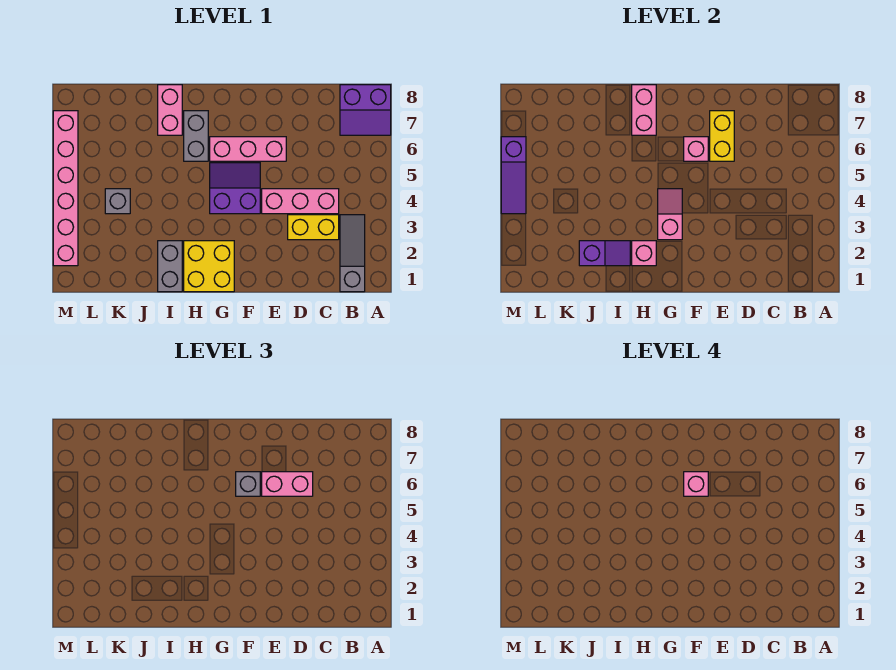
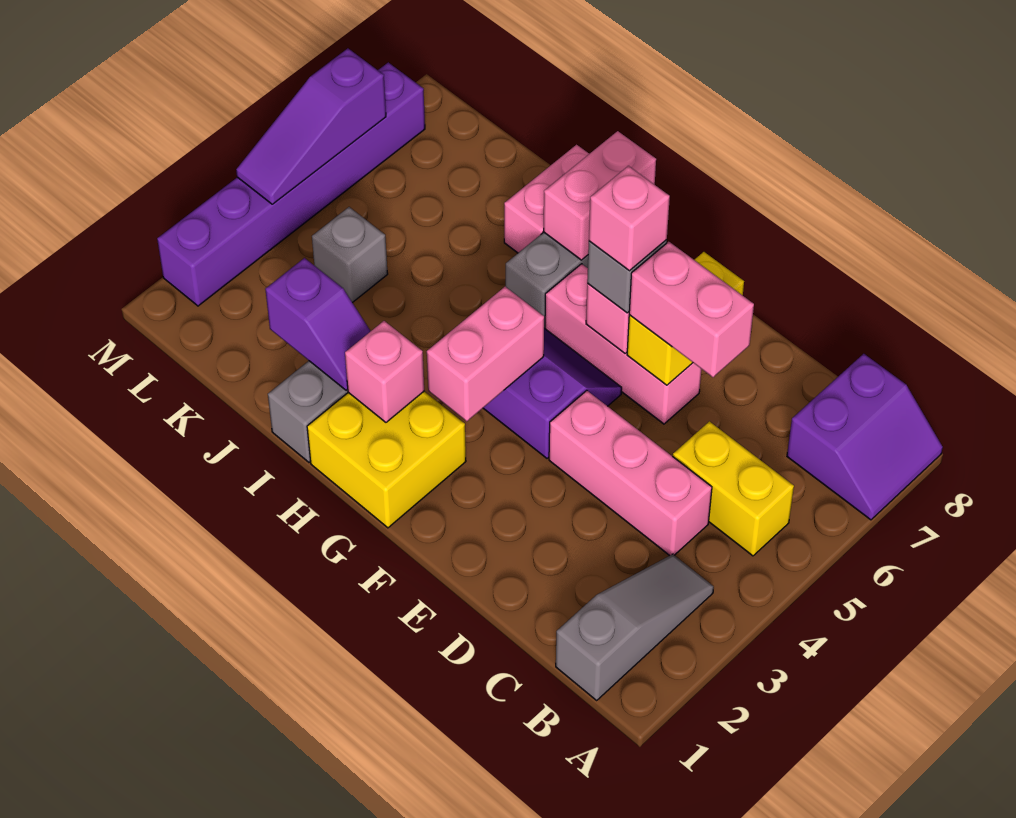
purple slope A7:B8 level 1 top 8 -> purple slope A7:B8 level 1 top B
yellow brick C3:D3 level 1 -> yellow brick B5:C5 level 1
pink slope G3:G4 level 2 top 3 -> pink brick G3:G4 level 2
pink brick M2:M7 level 1 -> purple brick M2:M7 level 1

